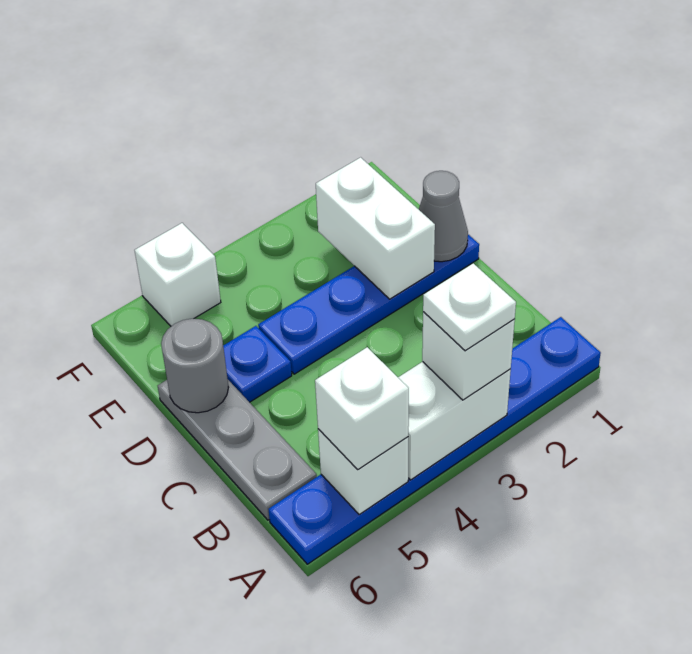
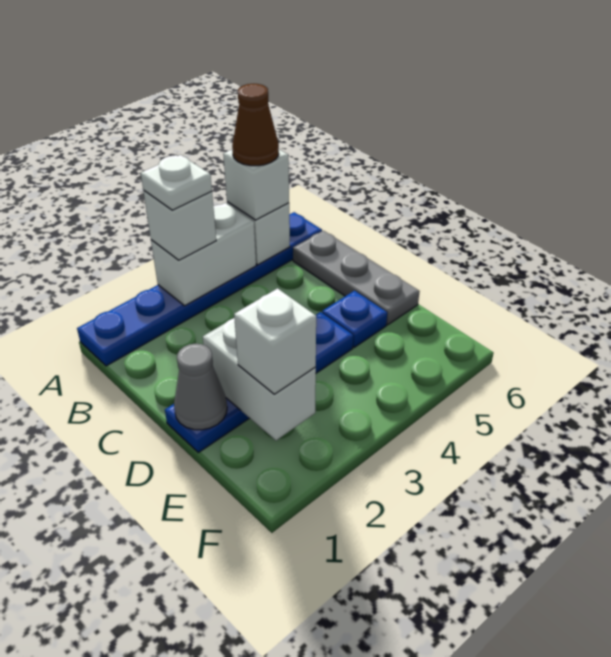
none -> brown cone A5 level 4
grey round brick D6 level 2 -> none
white brick F5 level 1 -> white brick E2 level 3

